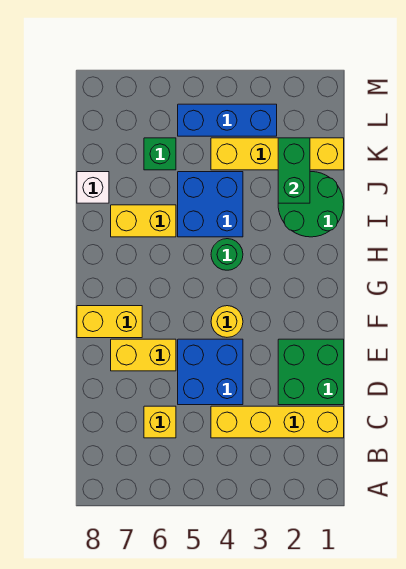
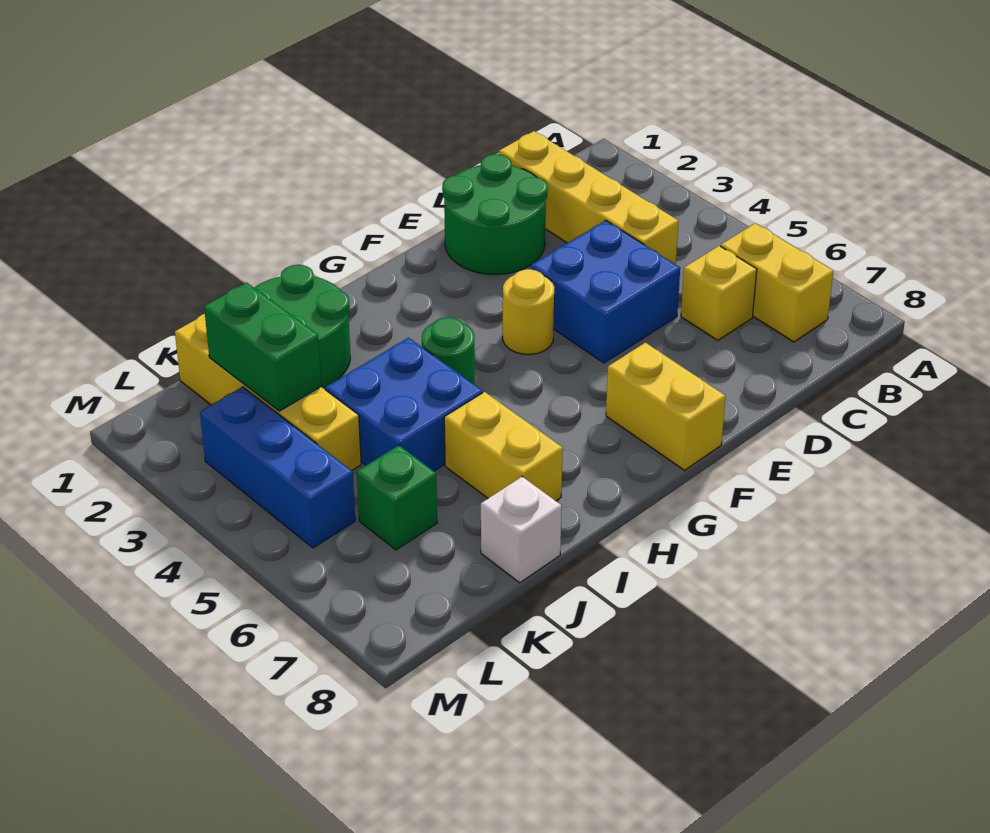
green brick D1:E2 level 1 -> green round brick D1:E2 level 1
yellow brick E6:E7 level 1 -> yellow brick B6:B7 level 1
green brick J2:K2 level 2 -> green brick K2:K3 level 2

